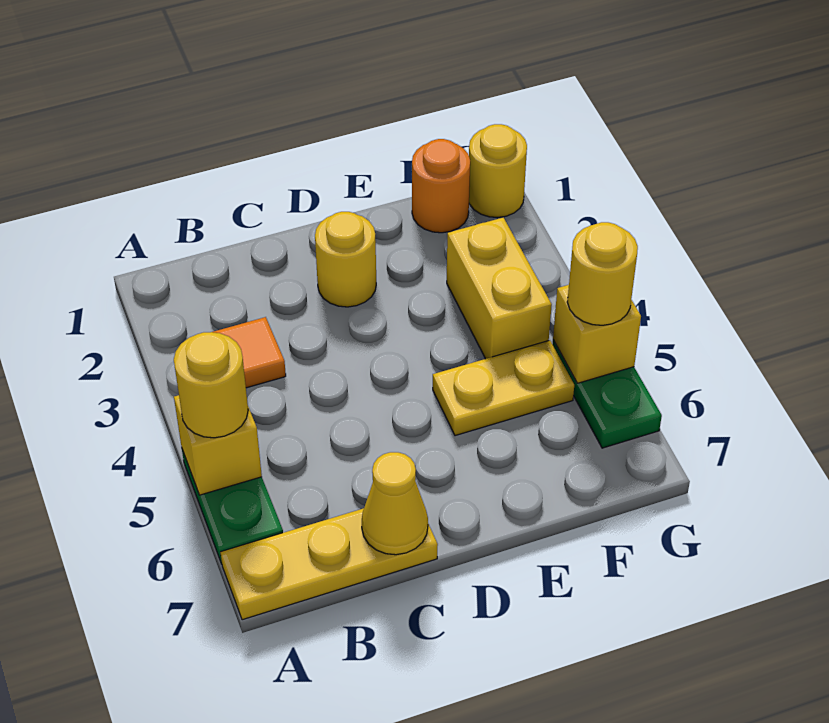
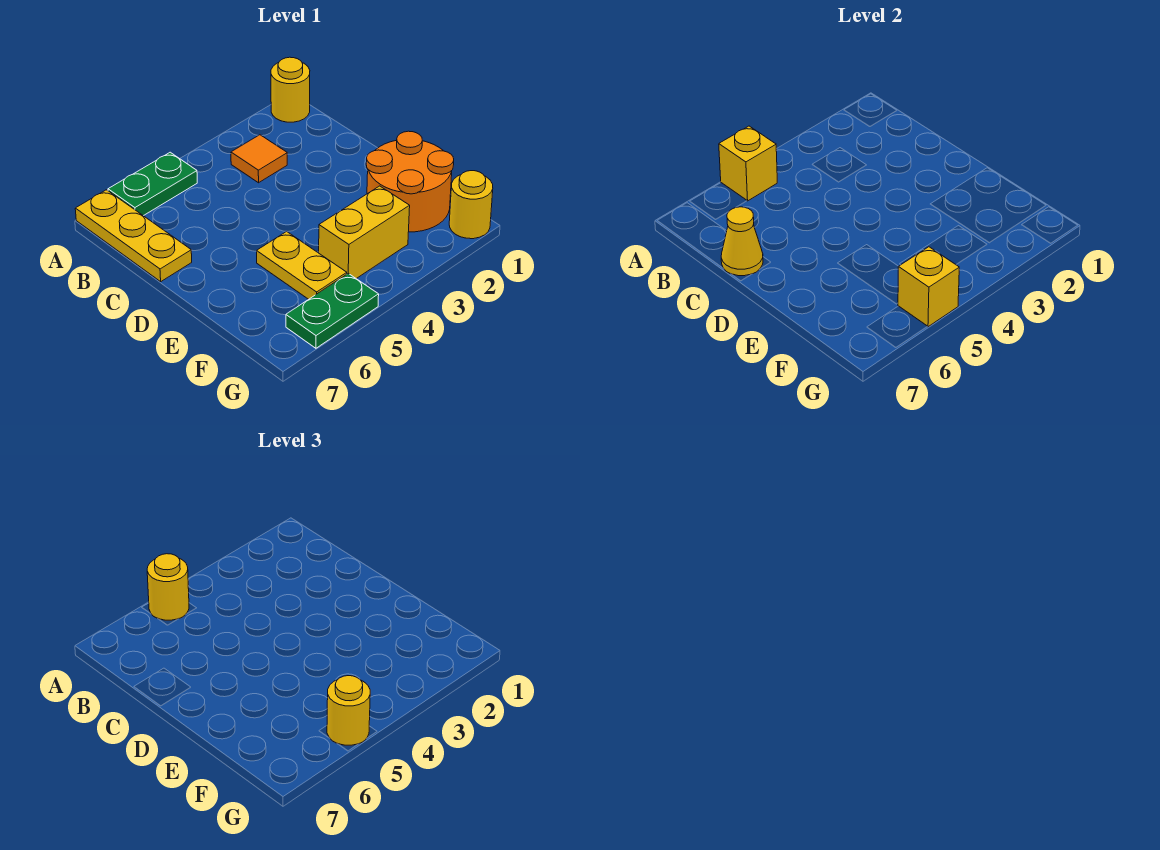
yellow round brick D2 level 1 -> yellow round brick A1 level 1
orange round brick F1 level 1 -> orange round brick E1:F2 level 1

